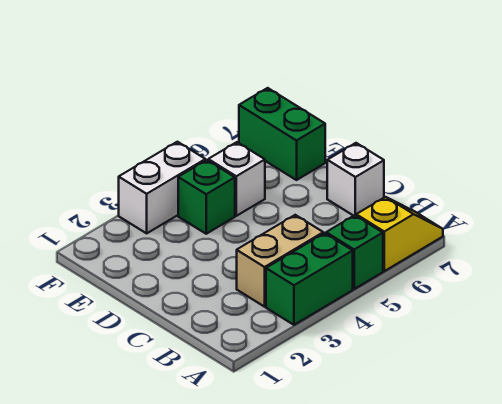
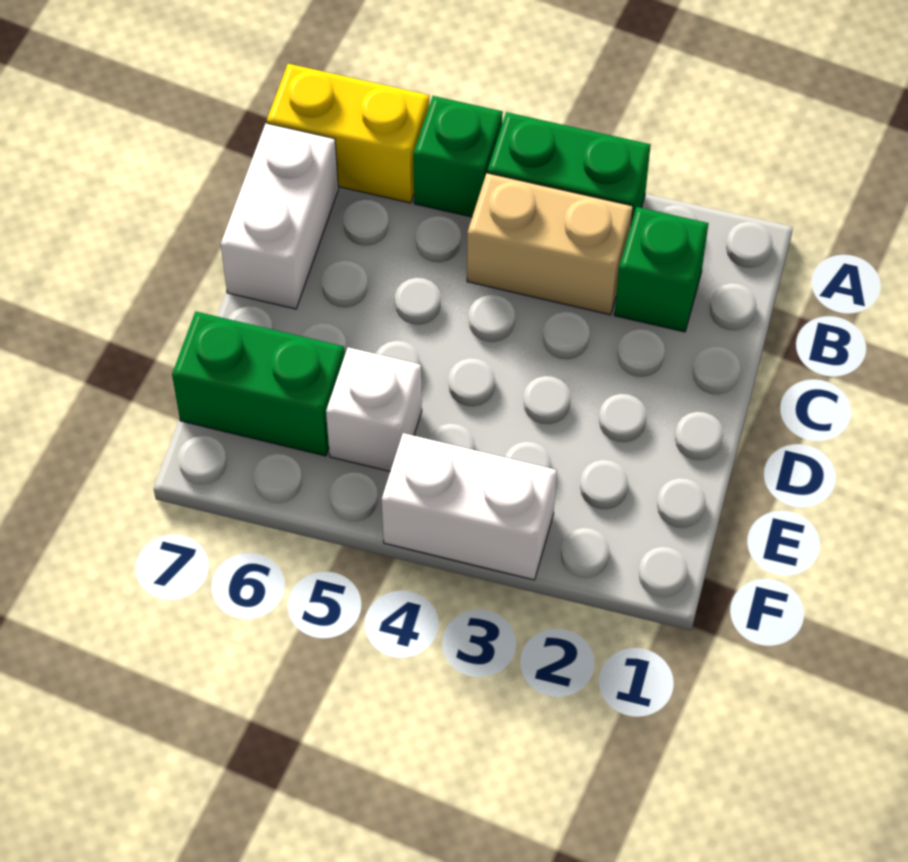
yellow slope A6:A7 level 1 top 6 -> yellow brick A6:A7 level 1
white brick C7 level 1 -> white brick B7:C7 level 1
green brick E4 level 1 -> green brick B2 level 1
green brick E7:F7 level 1 -> green brick E6:E7 level 1

